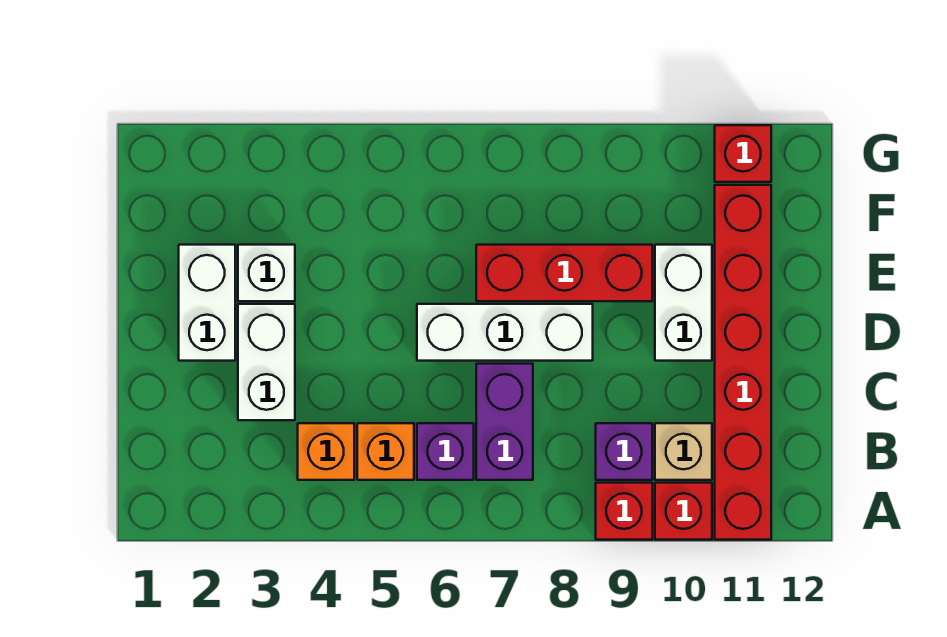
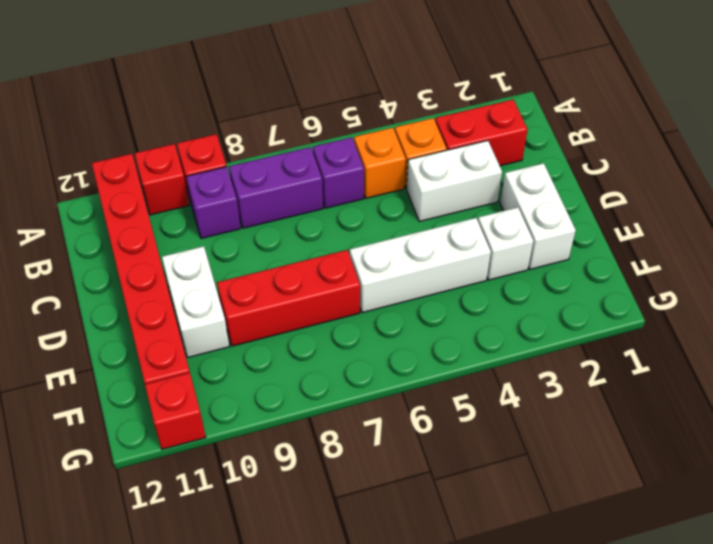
none -> red brick B2:B3 level 1
purple brick B7:C7 level 1 -> purple brick B7:B8 level 1
tan brick B10 level 1 -> none
white brick C3:D3 level 1 -> white brick C3:C4 level 1
white brick D6:D8 level 1 -> white brick E4:E6 level 1

